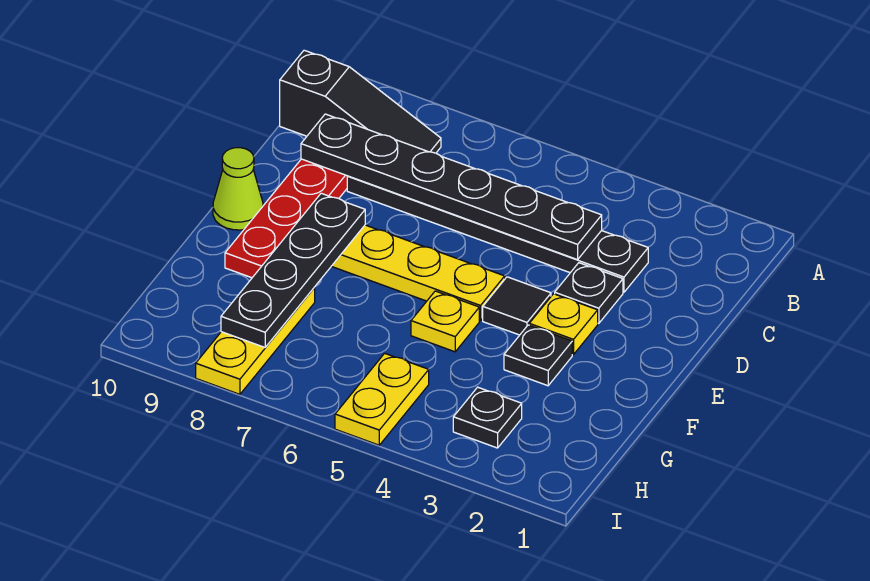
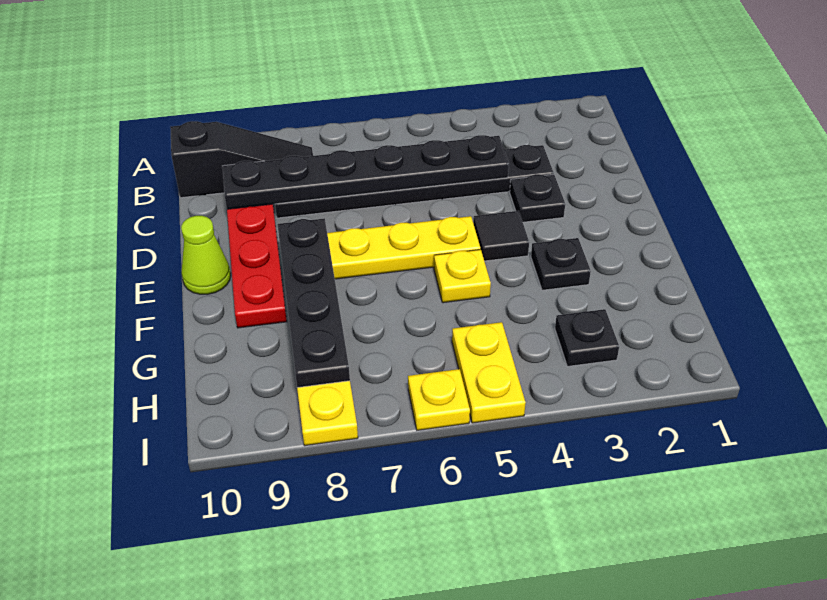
yellow plate E3 level 1 -> yellow plate I6 level 1

